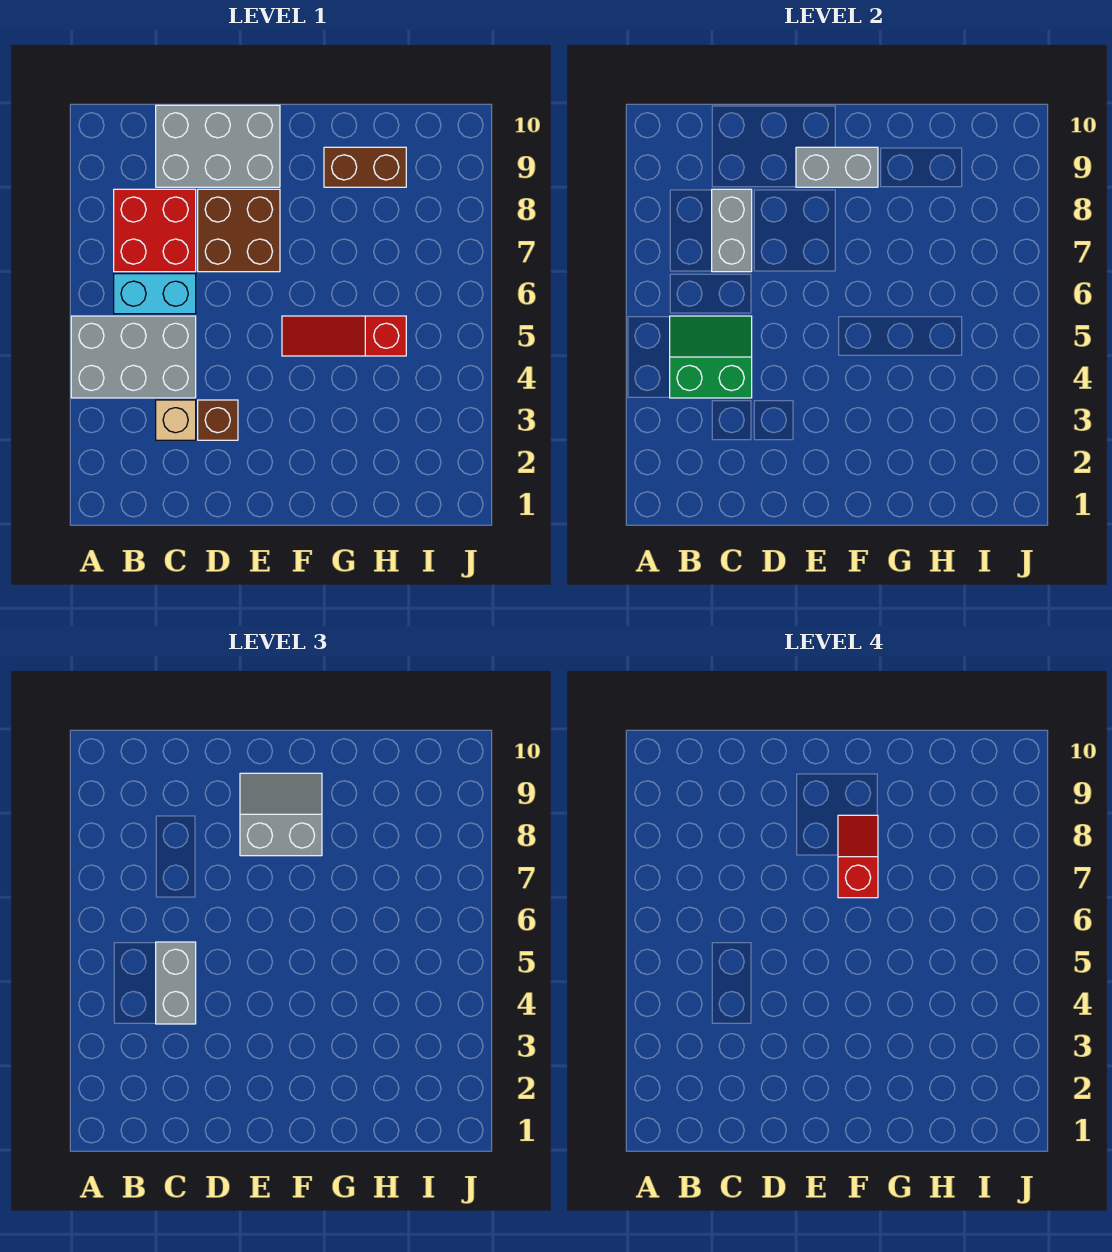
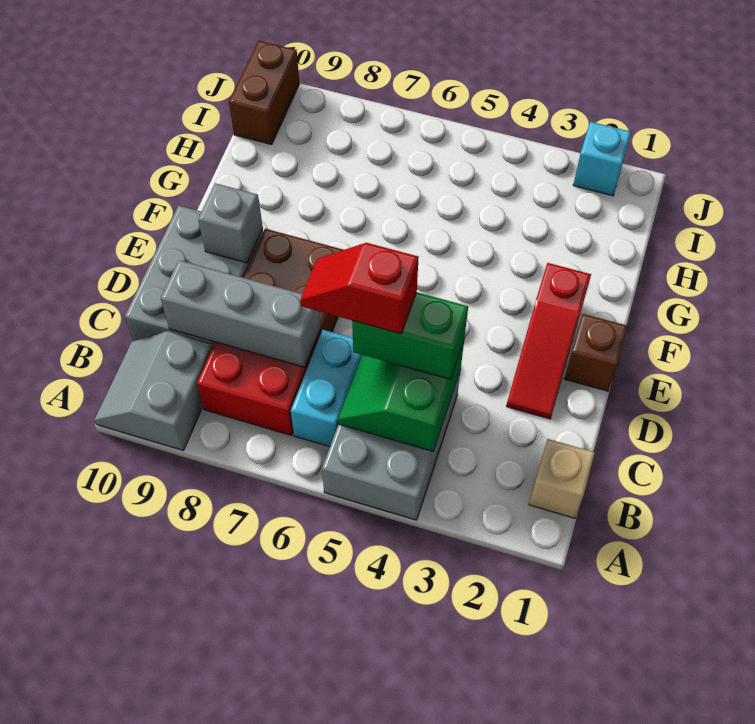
tan brick C3 level 1 -> tan brick B1 level 1
grey brick C4:C5 level 3 -> green brick C4:C5 level 3
grey brick C7:C8 level 2 -> grey brick C7:C9 level 2
brown brick D3 level 1 -> brown brick E1 level 1
grey slope E8:F9 level 3 top 8 -> grey slope A9:B10 level 1 top 9
grey brick E9:F9 level 2 -> grey brick E9 level 2
red slope F5:H5 level 1 top H -> red slope D2:F2 level 1 top F
red slope F7:F8 level 4 top 7 -> red slope C5:C6 level 4 top 5
brown brick G9:H9 level 1 -> brown brick I10:J10 level 1
none -> cyan brick J2 level 1

